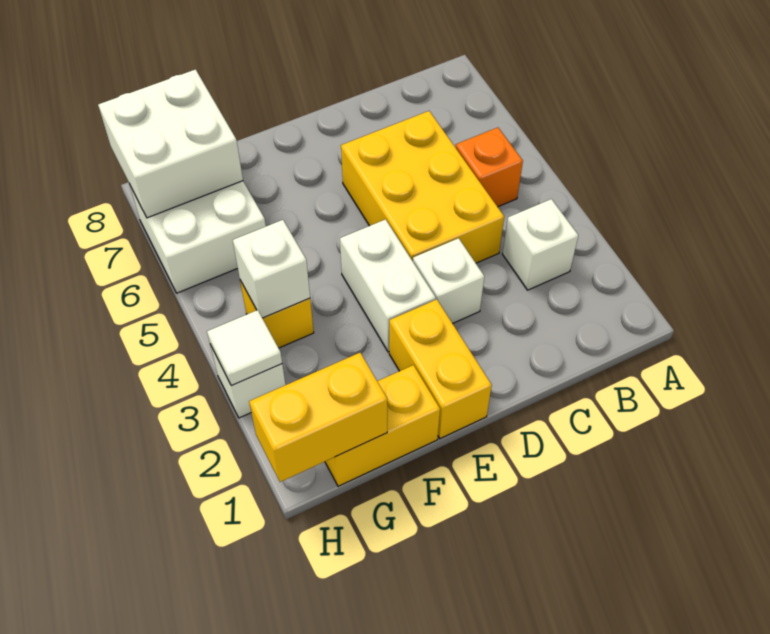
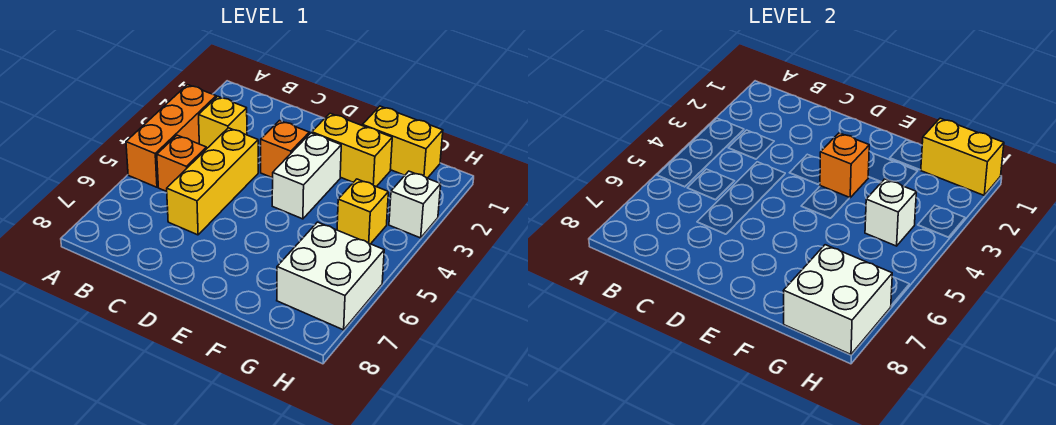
none -> orange brick A3:A5 level 1
white brick B3 level 1 -> yellow brick B3 level 1
yellow brick C4:D6 level 1 -> yellow brick C4:C6 level 1
white brick D3 level 1 -> orange brick D3 level 1
yellow brick E1:E2 level 1 -> yellow brick E2:F2 level 1
none -> orange brick E3 level 2
white tile H3 level 2 -> none

